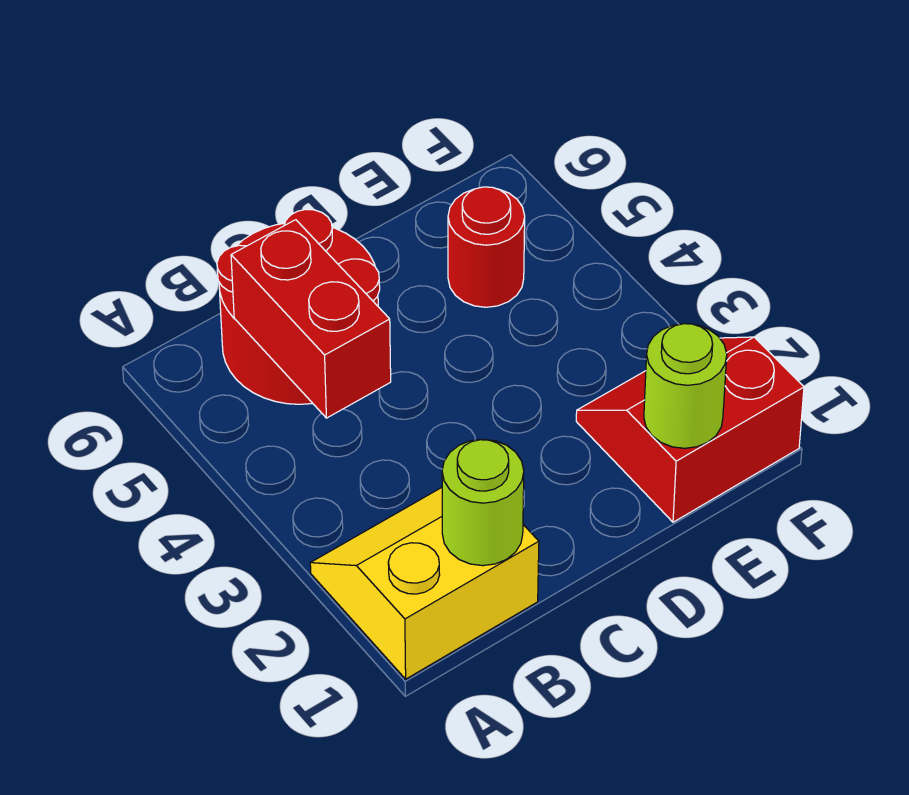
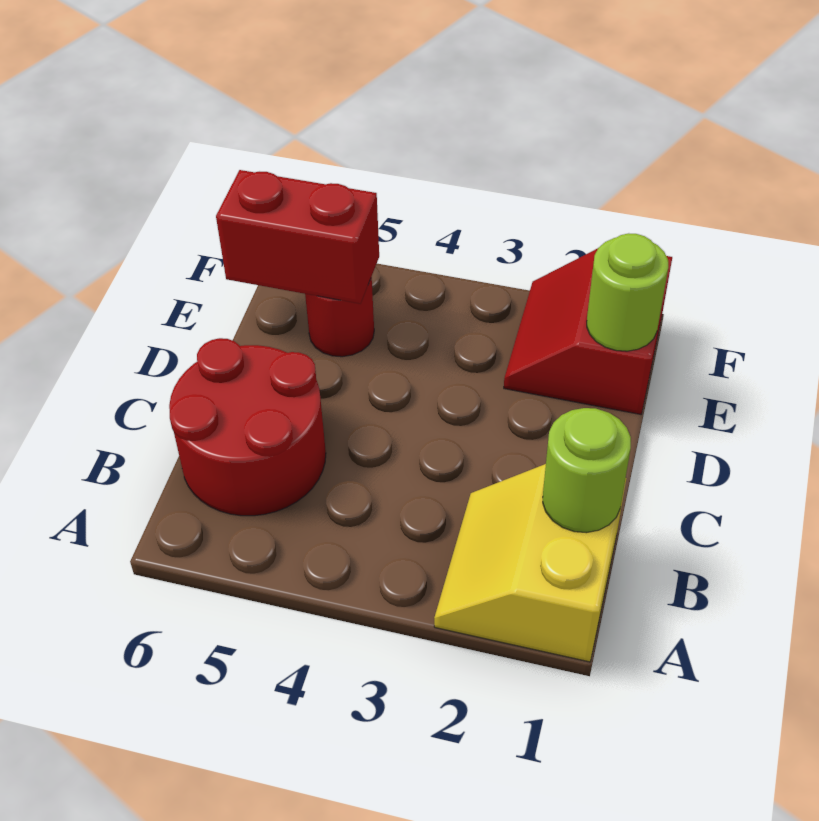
red brick B4:B5 level 2 -> red brick E5:E6 level 2

